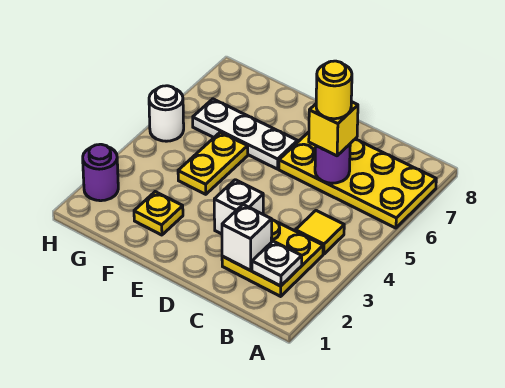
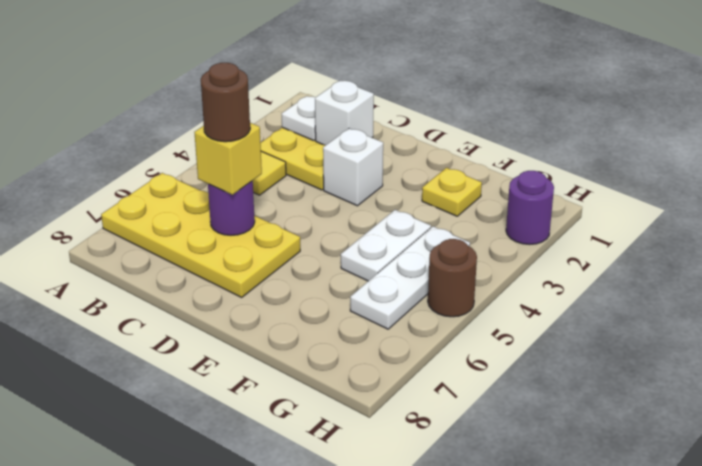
yellow round brick C6 level 4 -> brown round brick C6 level 4
white plate E6:G6 level 1 -> white plate G4:G6 level 1
yellow plate F4:F5 level 1 -> white plate F4:F5 level 1
white round brick H5 level 1 -> brown round brick H5 level 1

